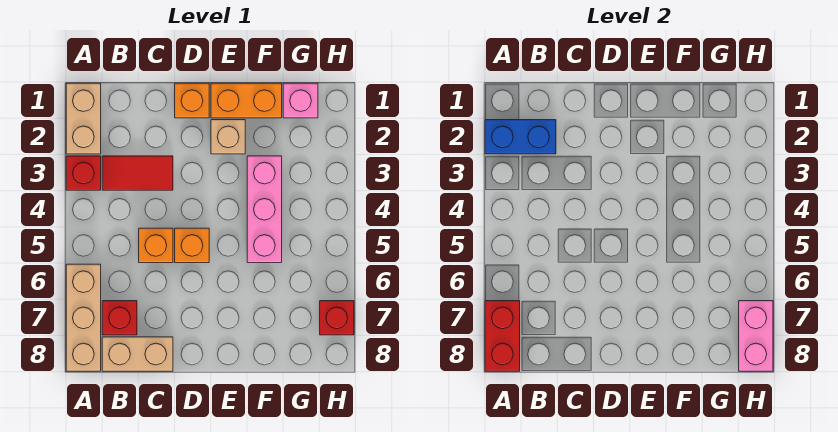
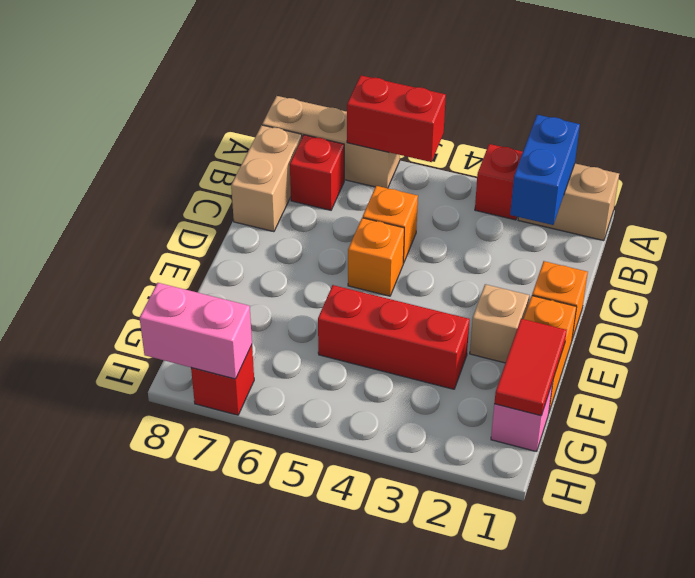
red brick A7:A8 level 2 -> red brick A5:A6 level 2
red tile B3:C3 level 1 -> red tile F1:G1 level 2
pink brick F3:F5 level 1 -> red brick F3:F5 level 1

